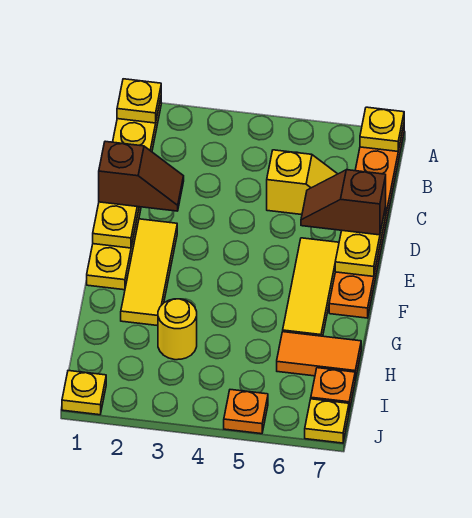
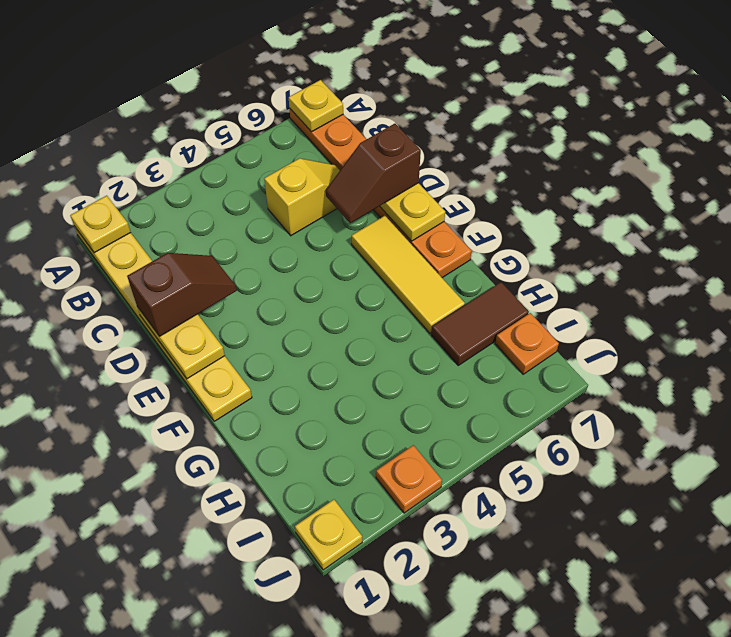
yellow tile E2:G2 level 1 -> none
yellow round brick H3 level 1 -> none
orange tile H6:H7 level 1 -> brown tile H6:H7 level 1
orange plate J5 level 1 -> orange plate J3 level 1
yellow plate J7 level 1 -> none

